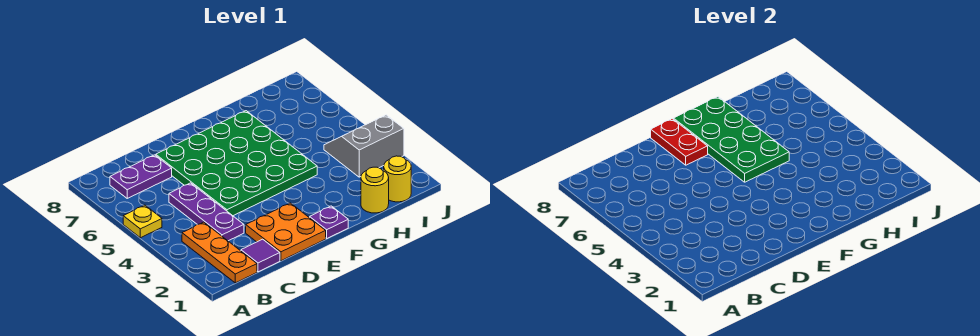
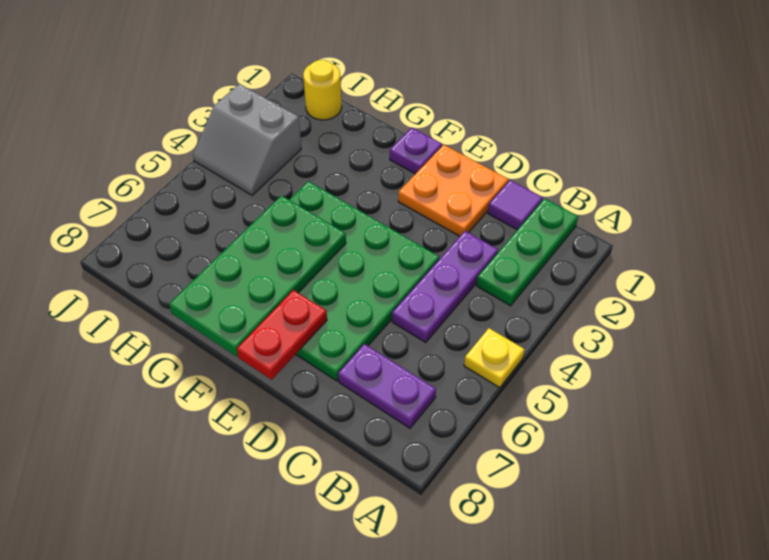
orange plate B1:B3 level 1 -> green plate B1:B3 level 1
yellow round brick H1 level 1 -> none

